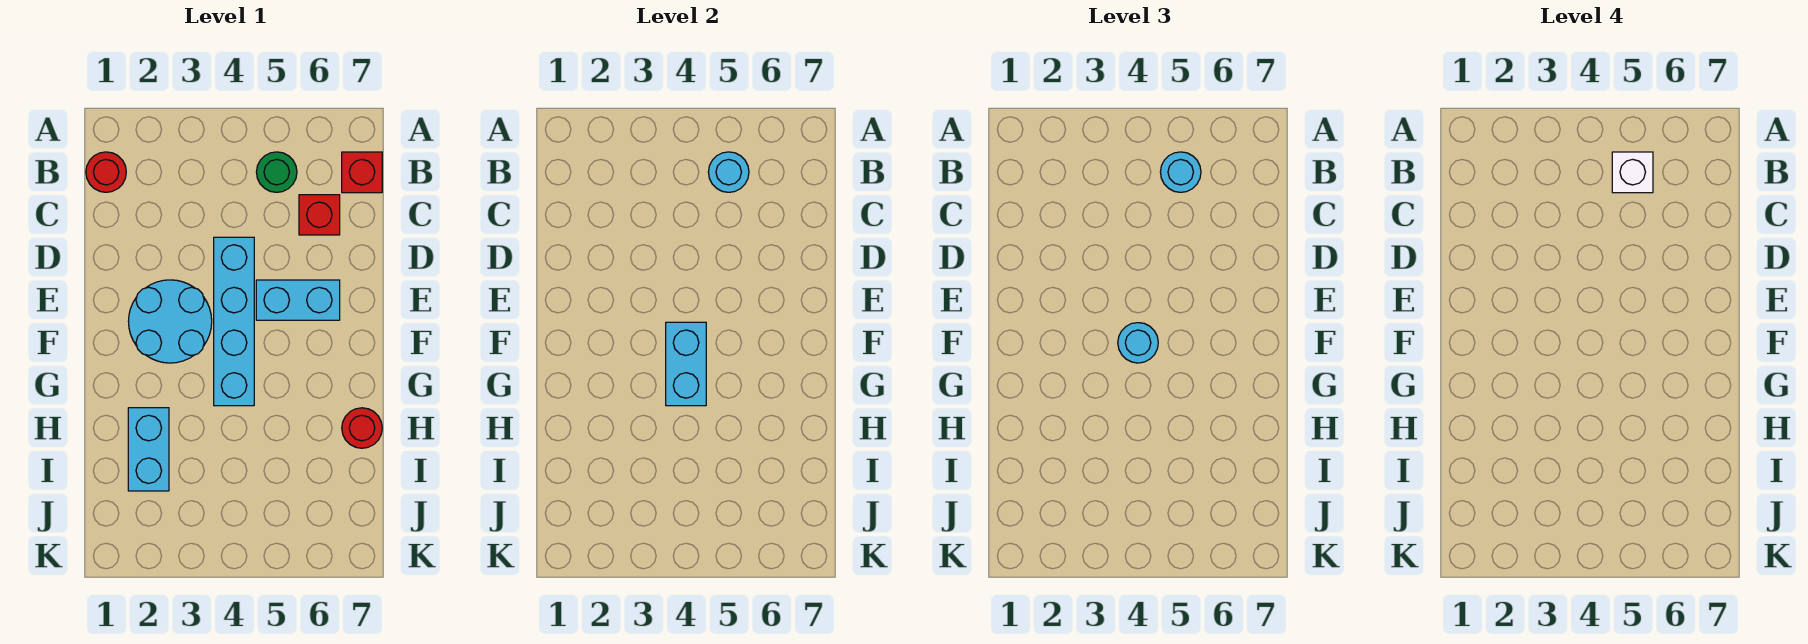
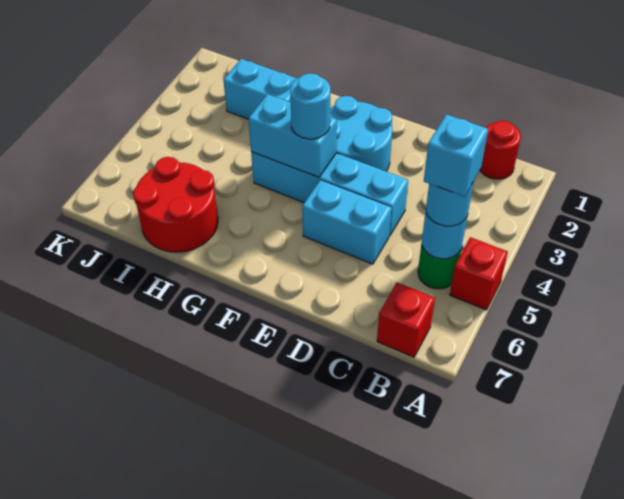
white brick B5 level 4 -> cyan brick B5 level 4
red brick C6 level 1 -> red brick A5 level 1
cyan brick E5:E6 level 1 -> cyan brick D5:E5 level 1
red round brick H7 level 1 -> red round brick H6:I7 level 1

